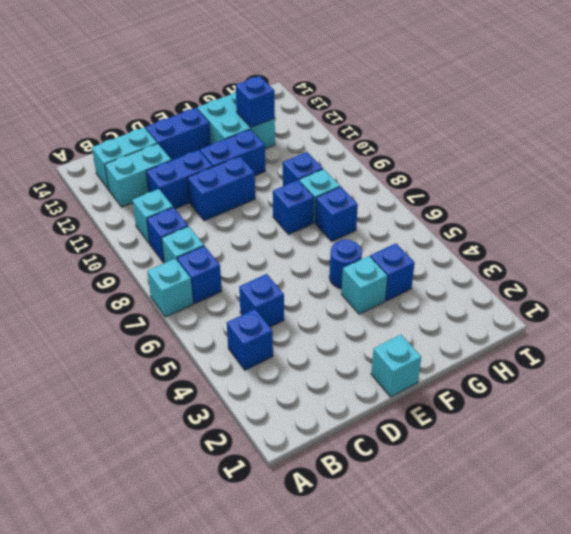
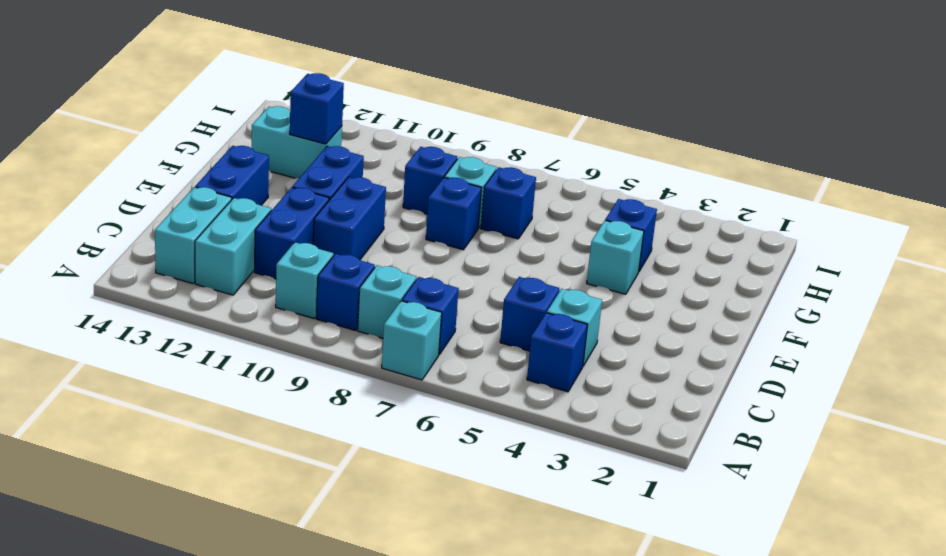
cyan brick E1 level 1 -> cyan brick C4 level 1
blue round brick F5 level 1 -> none
cyan brick F12:G13 level 1 -> cyan brick G12:G13 level 1

